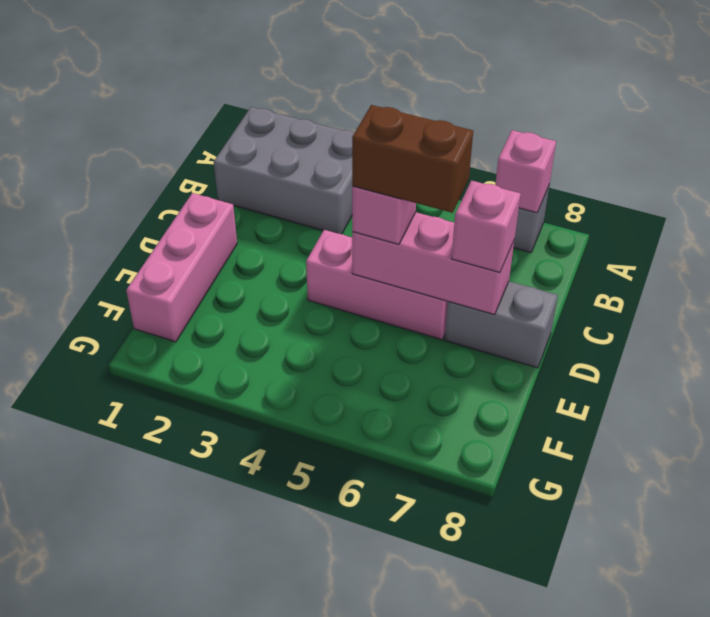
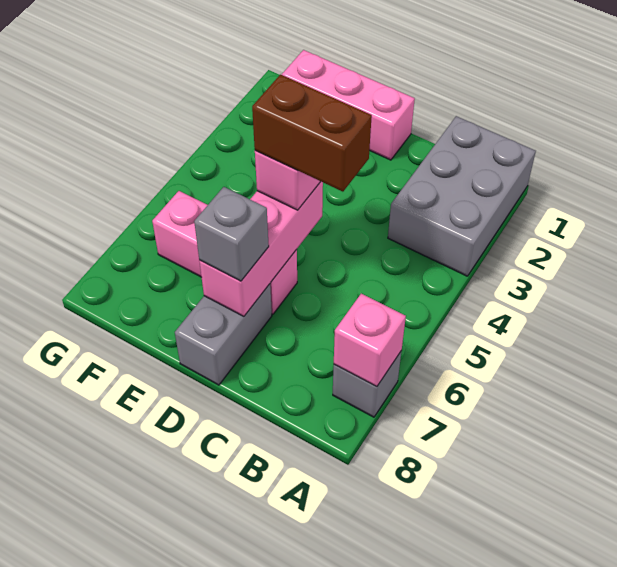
pink brick D4:D6 level 1 -> pink brick D6:F6 level 1
brown brick D5:D6 level 4 -> brown brick C5:D5 level 4
pink brick D7 level 3 -> grey brick D7 level 3

